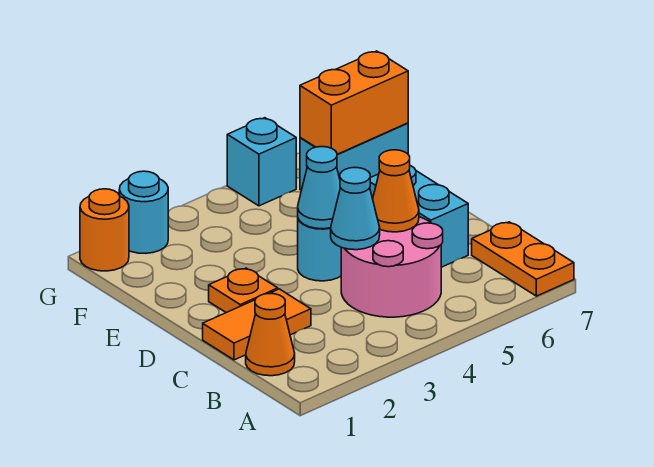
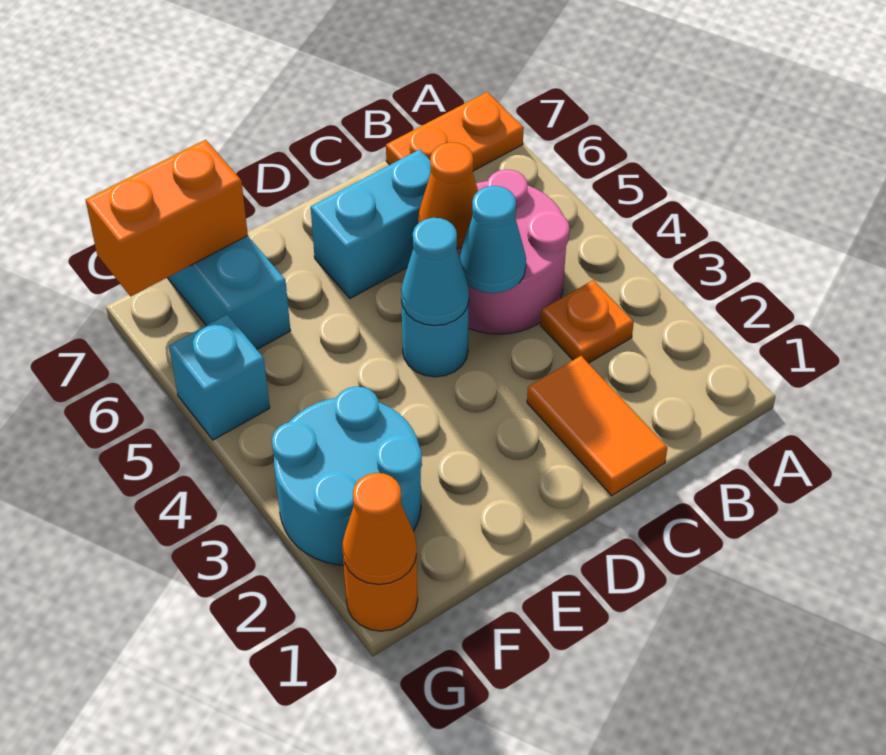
orange cone B1 level 1 -> orange cone G1 level 2
orange plate D2 level 1 -> orange plate B3 level 1
orange brick F6:F7 level 2 -> orange brick F7:G7 level 2
cyan round brick G2 level 1 -> cyan round brick F2:G3 level 1

